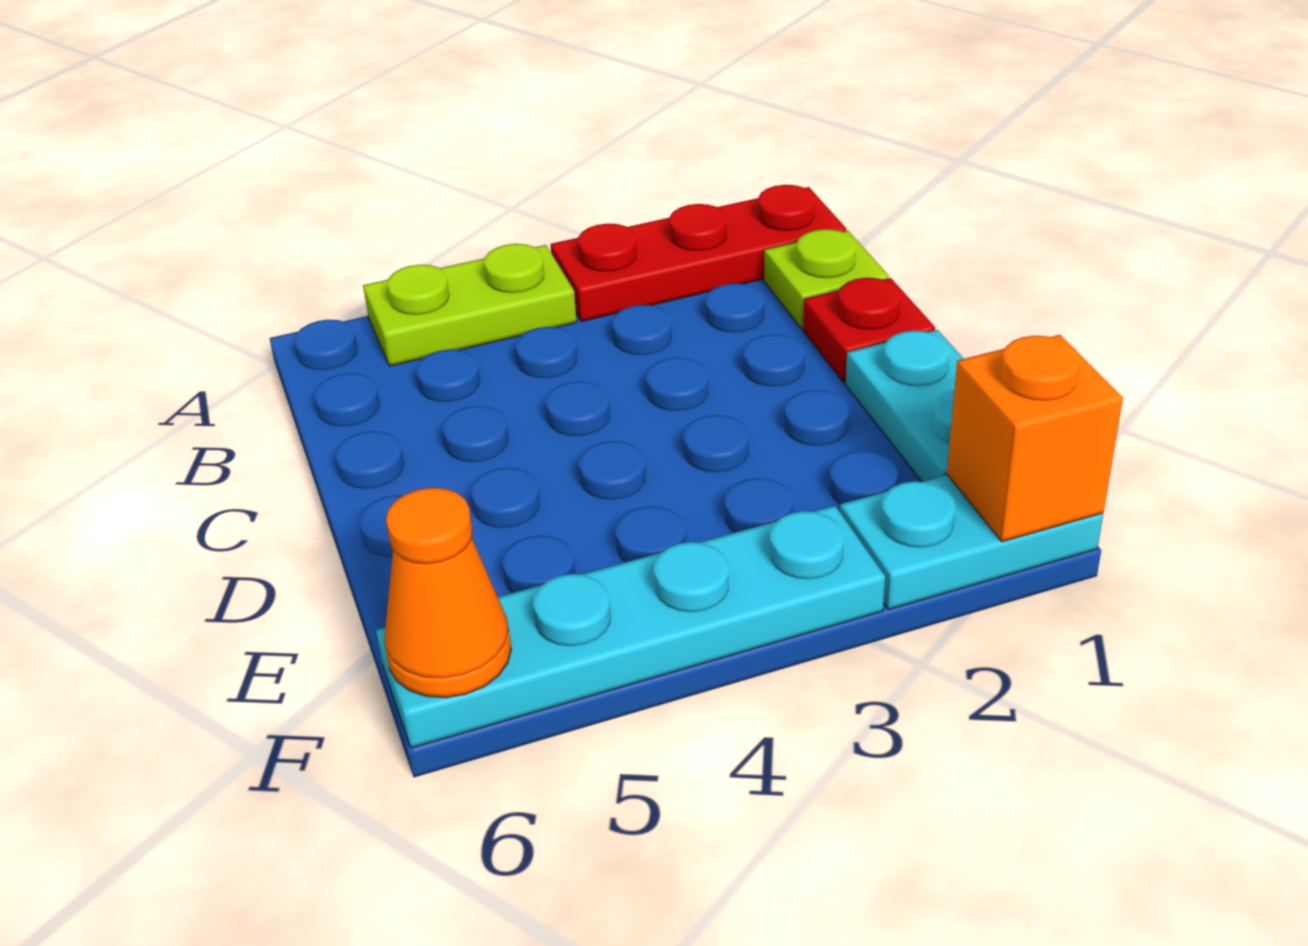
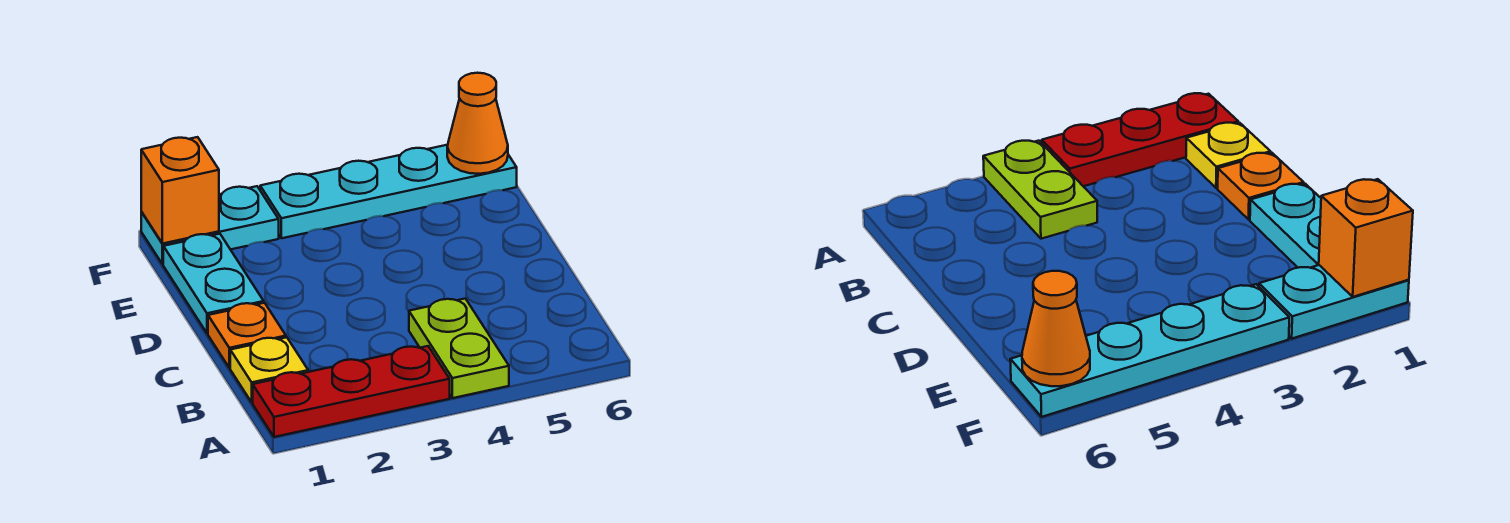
lime plate A4:A5 level 1 -> lime plate A4:B4 level 1
lime plate B1 level 1 -> yellow plate B1 level 1
red plate C1 level 1 -> orange plate C1 level 1

